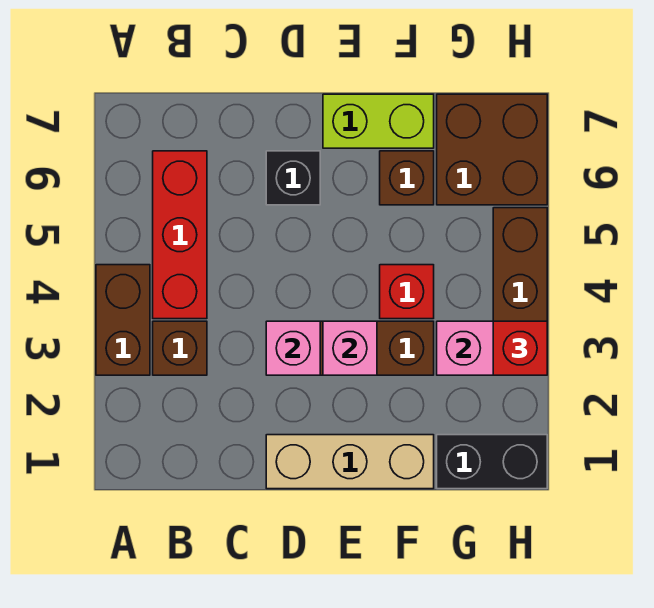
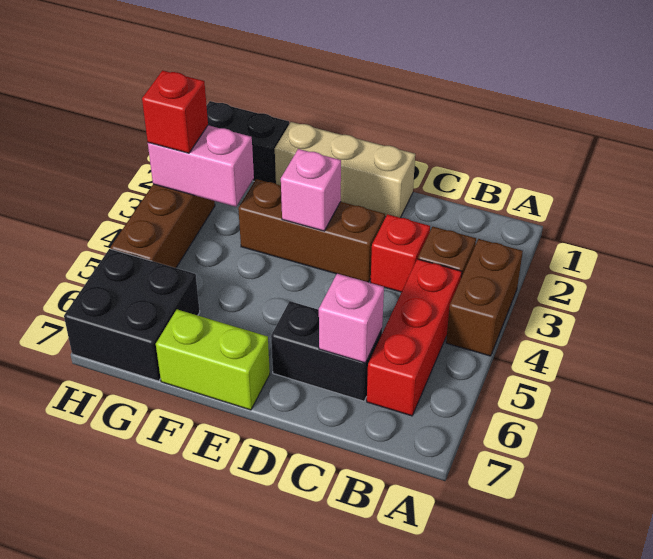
pink brick D3 level 2 -> pink brick C6 level 2
black brick D6 level 1 -> black brick C6:D6 level 1
red brick F4 level 1 -> red brick C3 level 1
brown brick F6 level 1 -> none
brown brick G6:H7 level 1 -> black brick G6:H7 level 1

